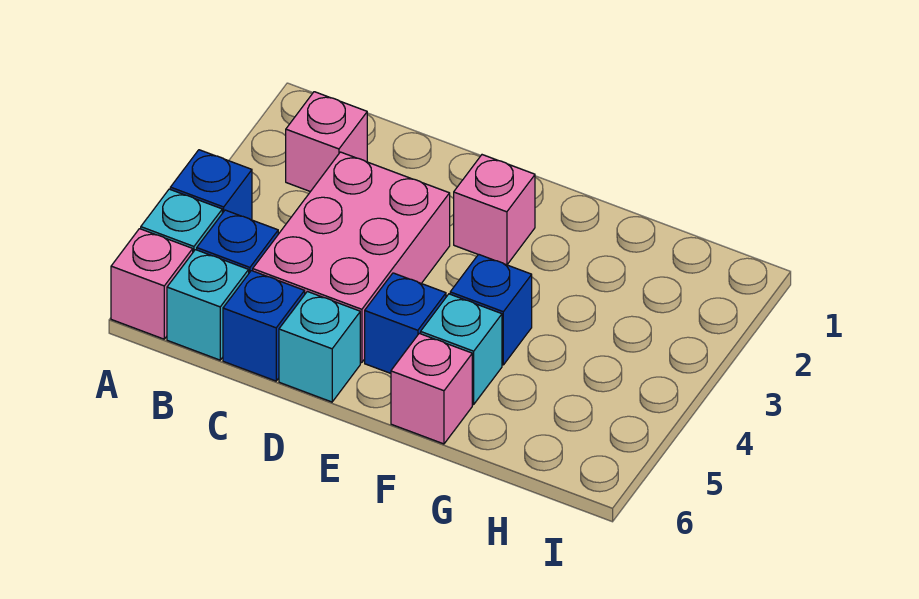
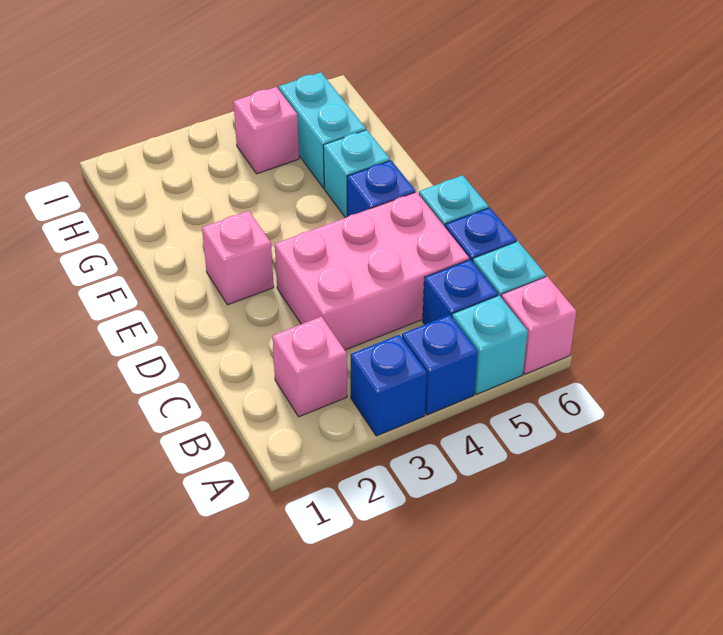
blue brick F4 level 1 -> blue brick A3 level 1
pink brick F6 level 1 -> pink brick H4 level 1
none -> cyan brick G5:H5 level 1

